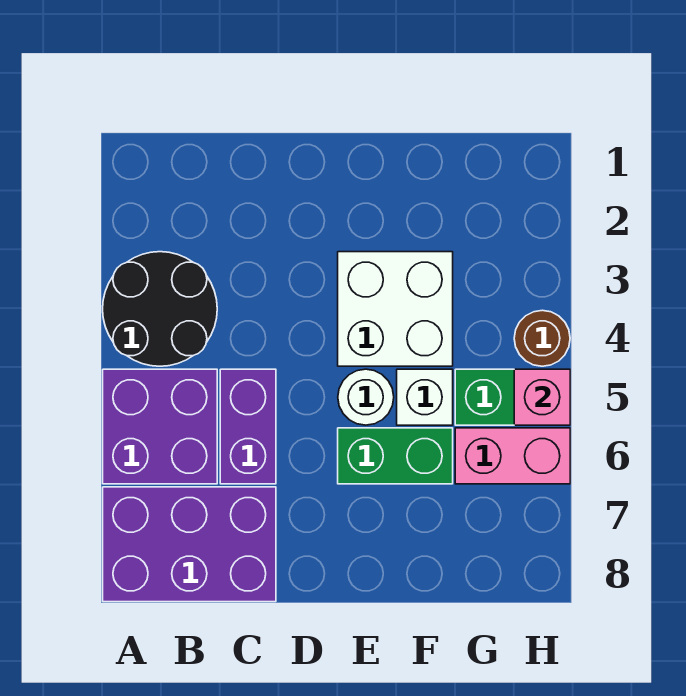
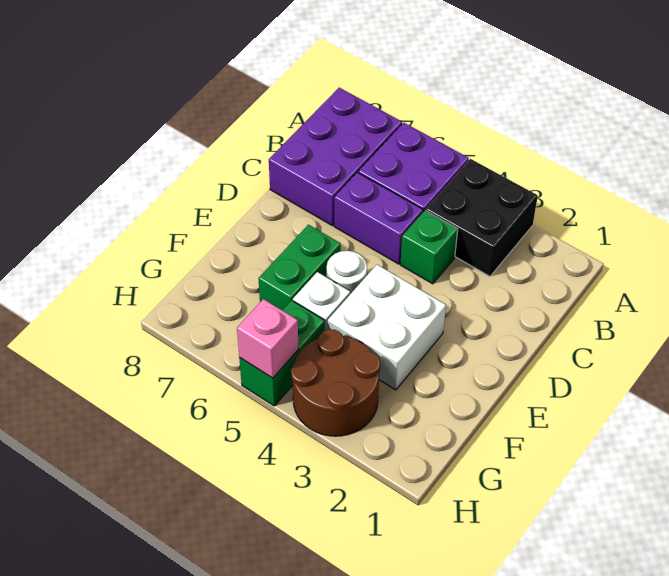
black round brick A3:B4 level 1 -> black brick A3:B4 level 1
none -> green brick C4 level 1
pink brick G6:H6 level 1 -> none
brown round brick H4 level 1 -> brown round brick G3:H4 level 1

